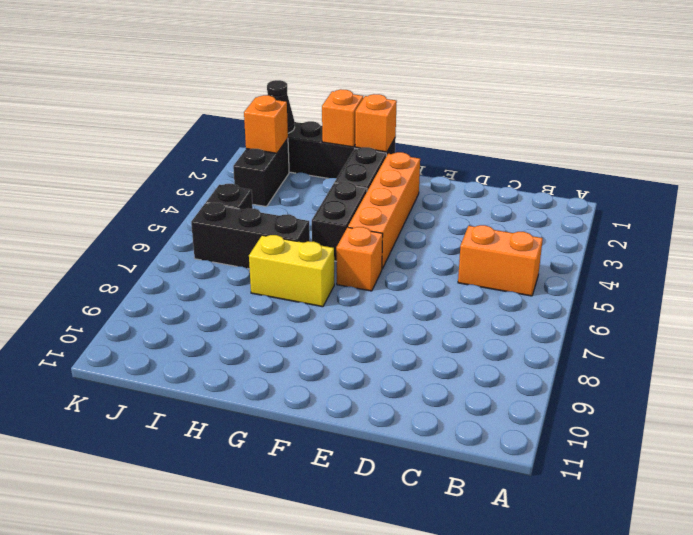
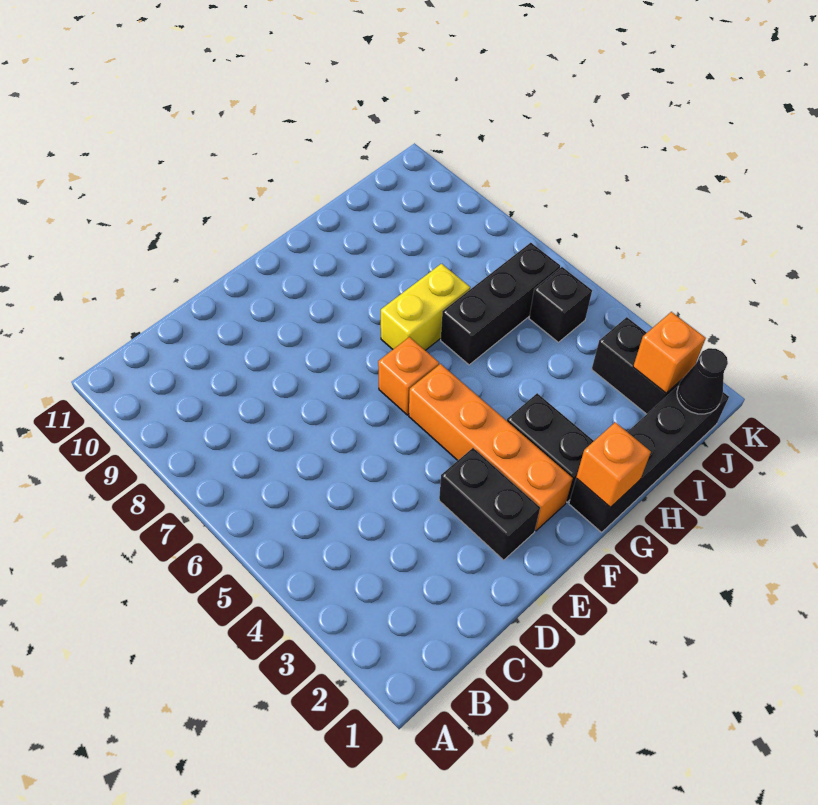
orange brick B5:C5 level 1 -> none
black brick G4:G5 level 1 -> black brick E2:E3 level 1
orange brick H1 level 2 -> none

